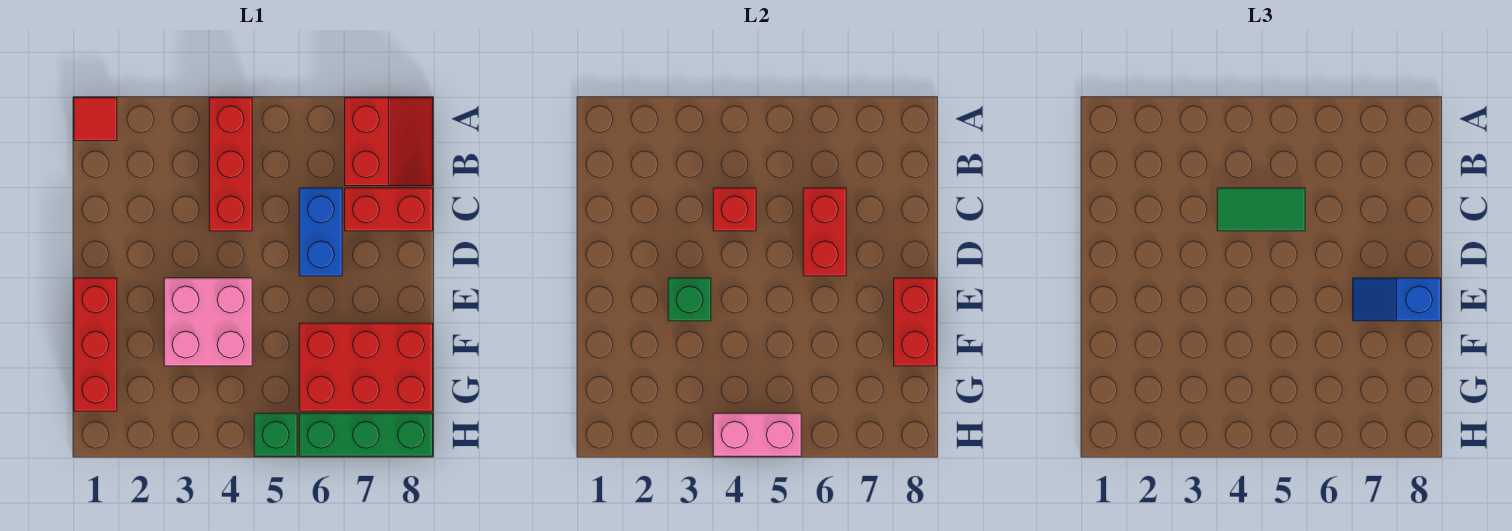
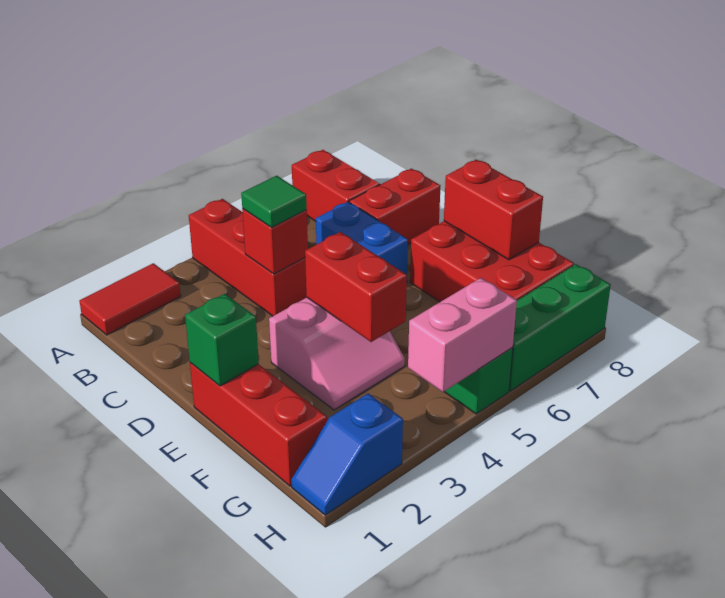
red tile A1 level 1 -> red tile A1:A2 level 1
green tile C4:C5 level 3 -> green tile C4 level 3
red brick C6:D6 level 2 -> red brick E4:F4 level 2
pink brick E3:F4 level 1 -> pink slope E3:F4 level 1 top E
green brick E3 level 2 -> green brick E1 level 2
blue slope E7:E8 level 3 top 8 -> blue slope H1:H2 level 1 top 2
red brick F6:G8 level 1 -> red brick E7:G8 level 1

